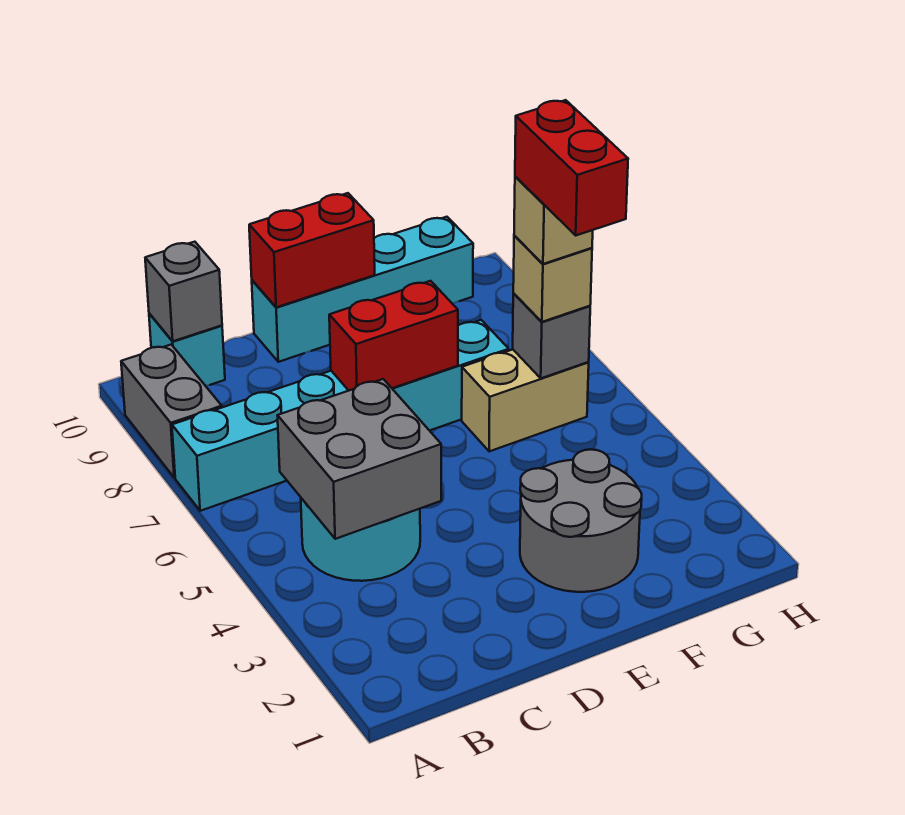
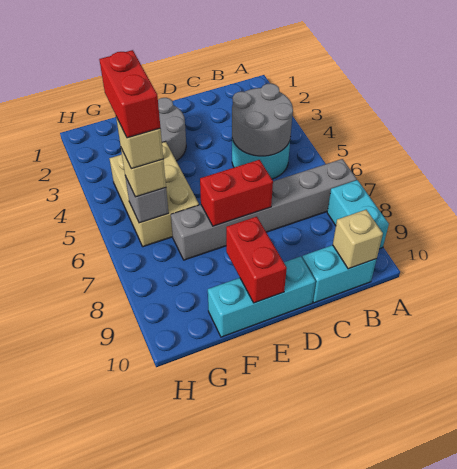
cyan brick A7:F7 level 1 -> grey brick A7:F7 level 1
grey brick A8:A9 level 1 -> cyan brick A8:A9 level 1
grey brick B4:C5 level 2 -> grey round brick B4:C5 level 2
cyan brick B10 level 1 -> cyan brick B10:C10 level 1
grey brick B10 level 2 -> tan brick B10 level 2
cyan brick D10:G10 level 1 -> cyan brick D10:F10 level 1
red brick D10:E10 level 2 -> red brick E9:E10 level 2
tan brick F6:G6 level 1 -> tan brick F4:G6 level 1

